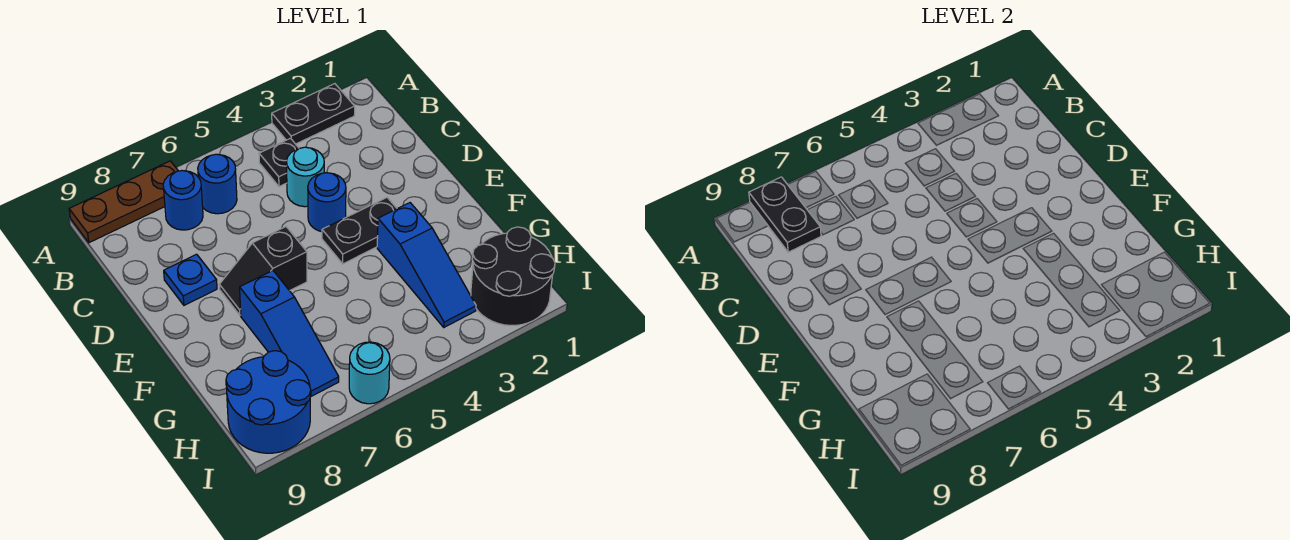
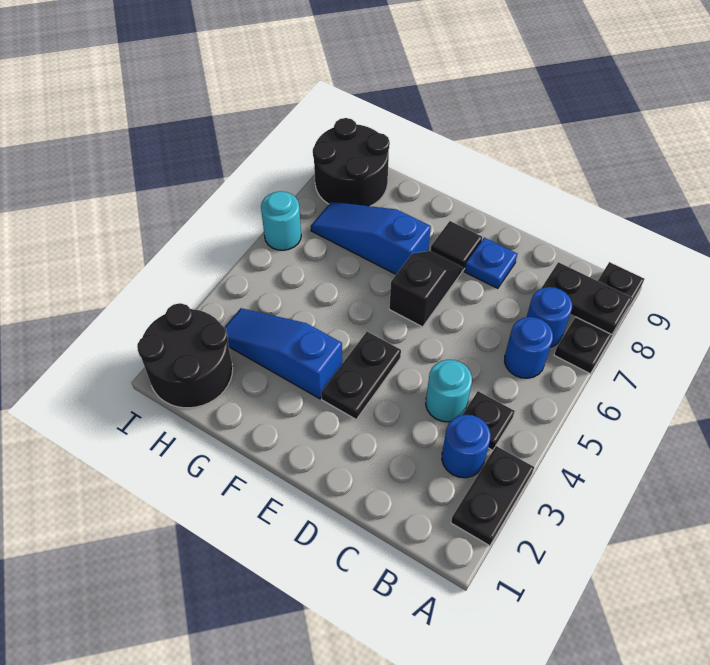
brown plate A7:A9 level 1 -> black plate A7:A9 level 1
blue round brick D4 level 1 -> blue round brick B3 level 1
none -> black tile E8 level 1
blue round brick H8:I9 level 1 -> black round brick H8:I9 level 1

